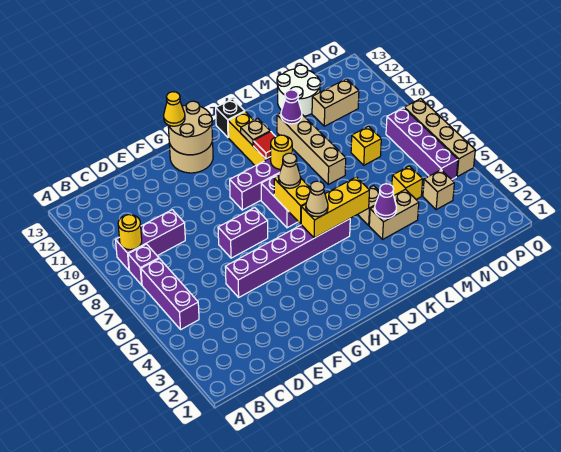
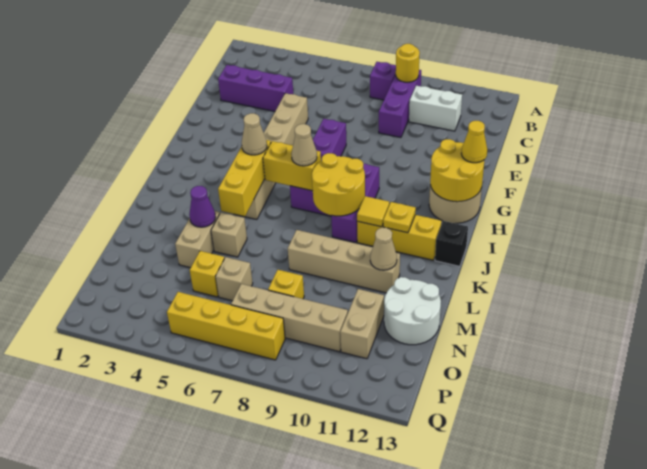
purple brick B5:B7 level 1 -> purple brick D2:D4 level 1
none -> white brick C10:C11 level 1
purple brick E5:J5 level 1 -> tan brick E5:J5 level 1
tan round brick G12:H13 level 2 -> yellow round brick G12:H13 level 2
yellow round brick J9 level 2 -> yellow round brick I8:J9 level 2
red tile J10 level 2 -> yellow tile J10 level 2
tan plate J11 level 2 -> yellow plate J11 level 2
purple cone L11 level 2 -> tan cone L11 level 2
tan brick O4 level 1 -> tan brick N6 level 1
purple brick P5:P8 level 1 -> yellow brick P5:P8 level 1
tan brick Q5:Q8 level 1 -> tan brick O7:O10 level 1

